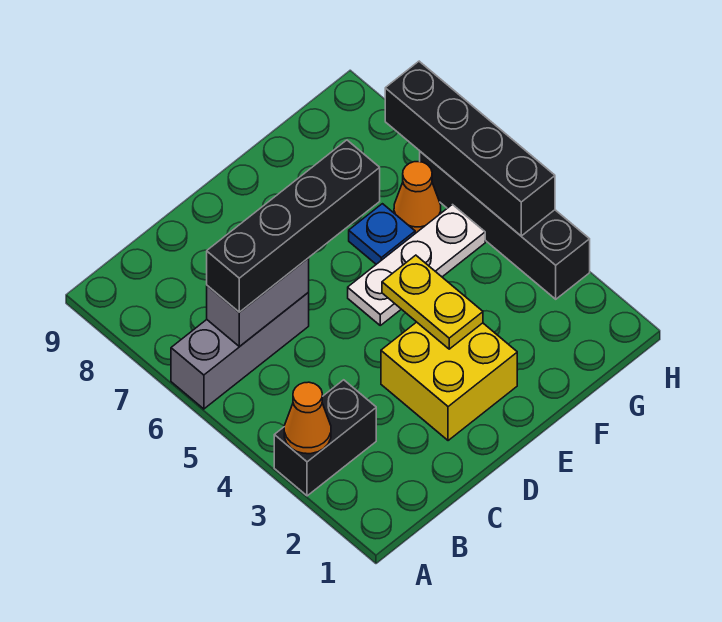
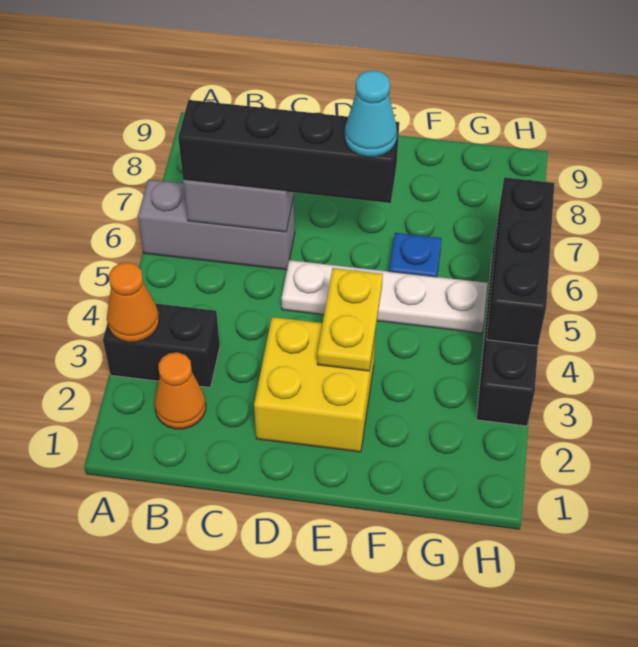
white plate E5:G5 level 1 -> white plate D5:G5 level 1
none -> cyan cone E6 level 4
orange cone G6 level 1 -> orange cone B2 level 1
black brick H4:H7 level 2 -> black brick H4:H6 level 2

